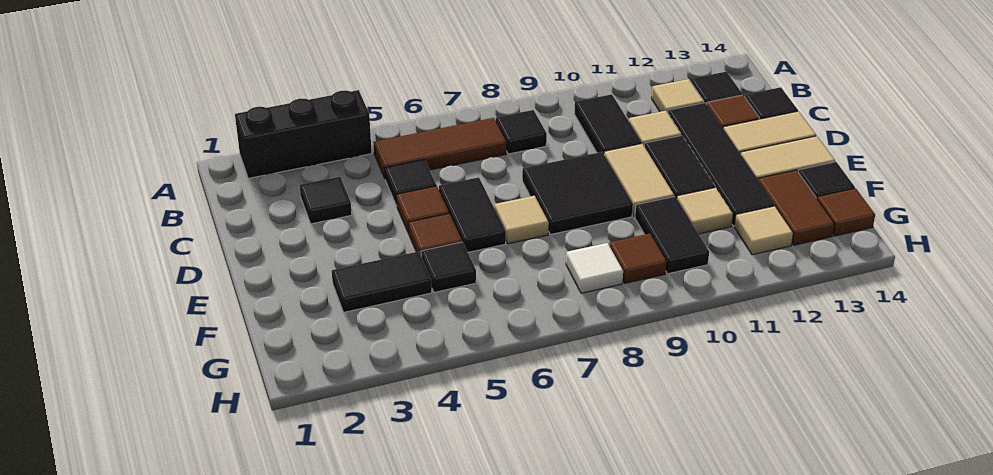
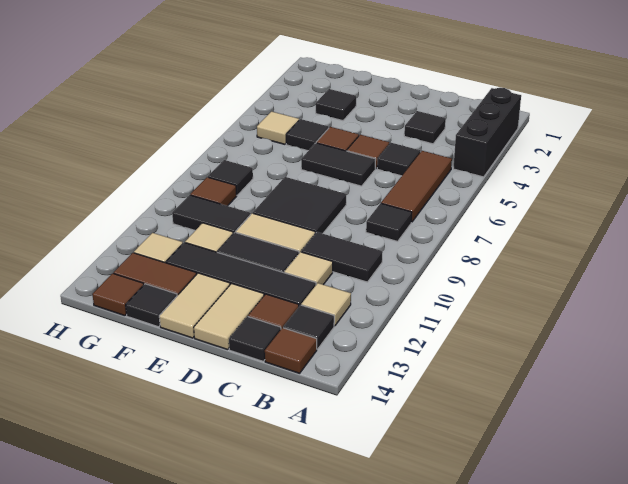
none -> brown tile B14 level 1
tan tile E7 level 1 -> tan tile G5 level 1
black tile F3:F4 level 1 -> black tile F3 level 1
white tile G8 level 1 -> black tile G8 level 1

